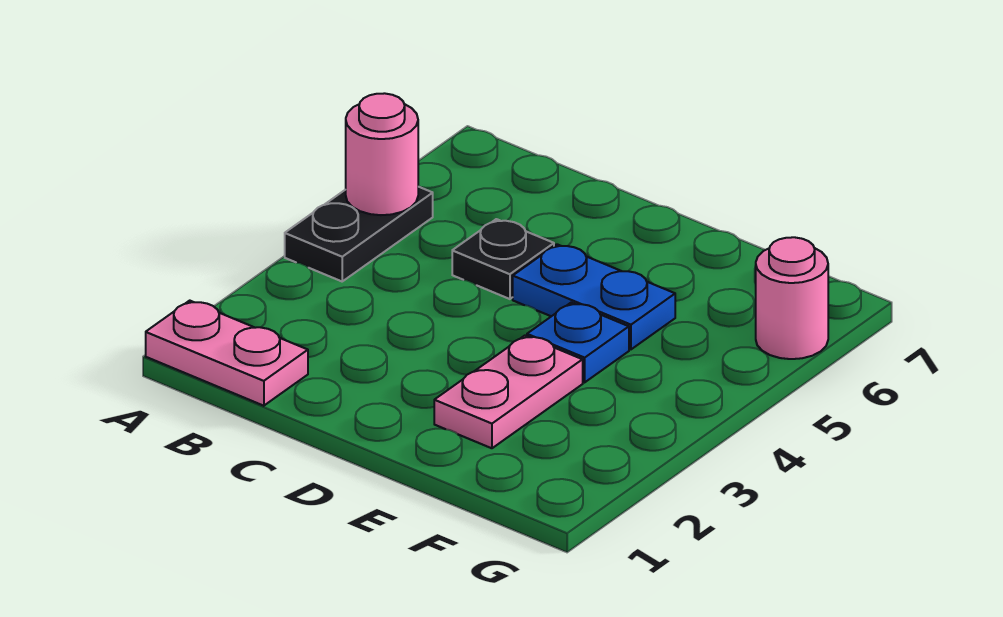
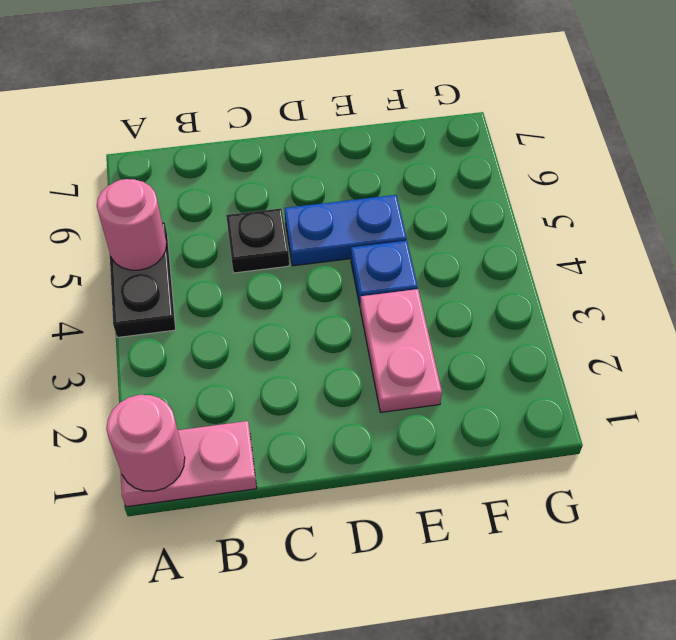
pink round brick G6 level 1 -> pink round brick A1 level 2

